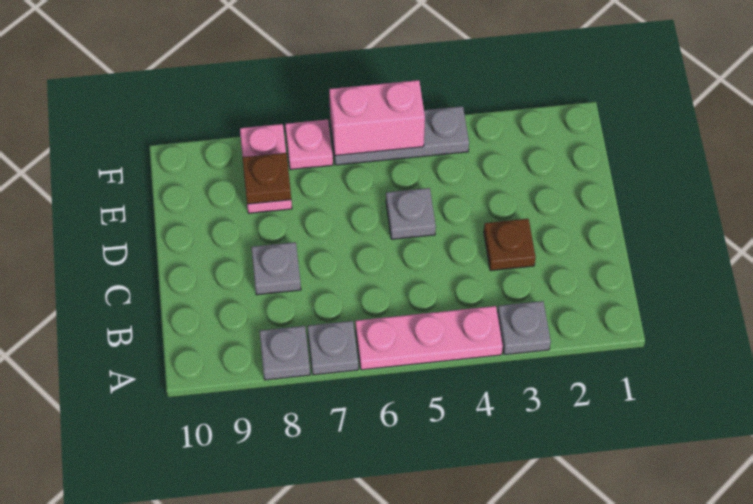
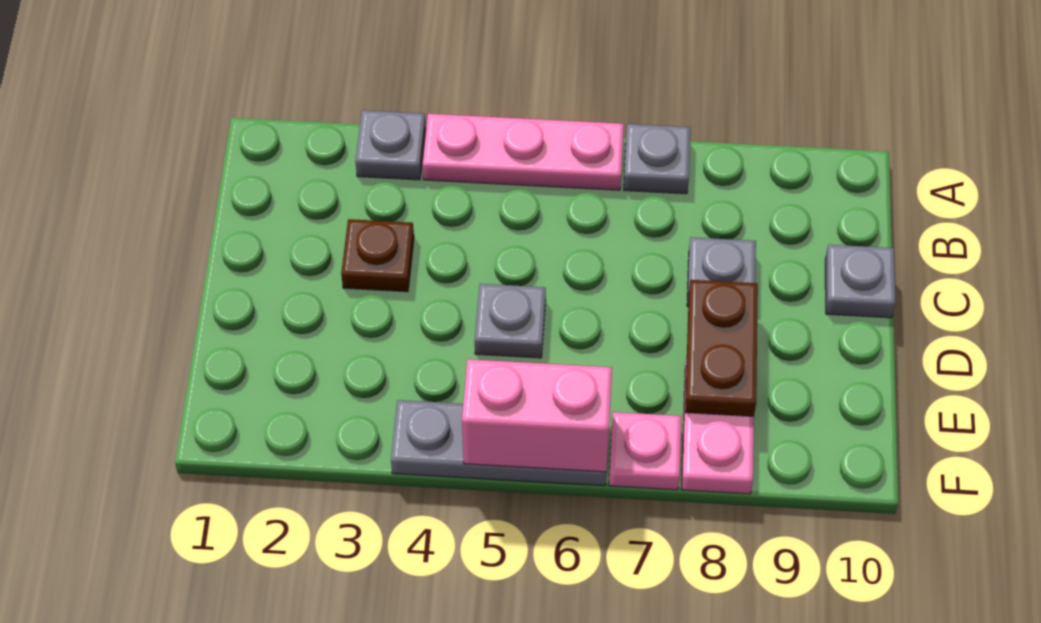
grey plate A8 level 1 -> grey plate C10 level 1
brown plate E8 level 2 -> brown plate D8:E8 level 2

